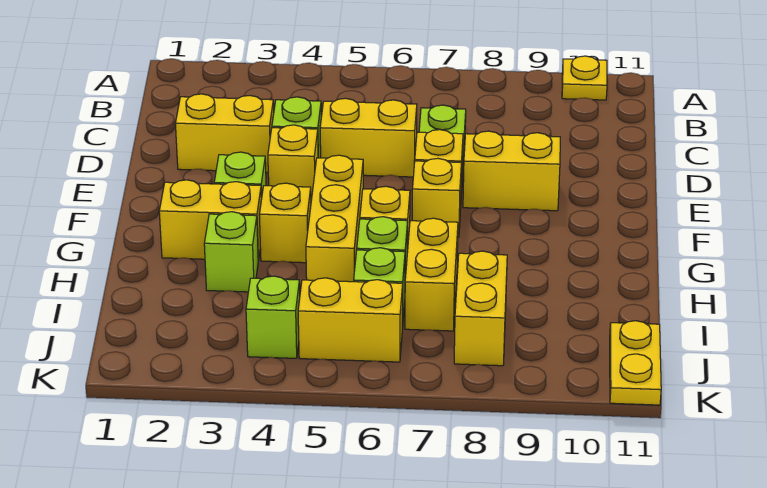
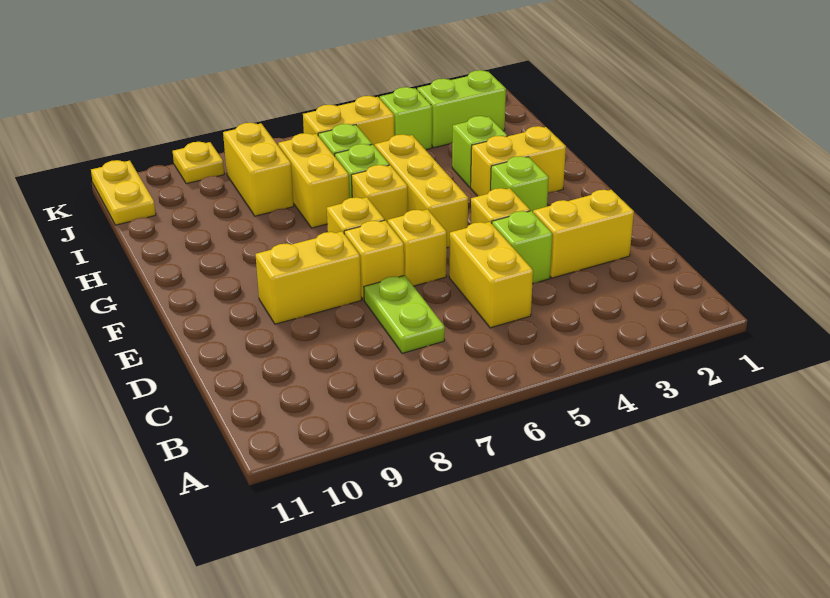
yellow plate A10 level 1 -> yellow plate K9 level 1
yellow brick D5:D6 level 1 -> yellow brick C5:D5 level 1
yellow brick G4 level 1 -> yellow brick E6 level 1
none -> lime brick J2:J3 level 1

